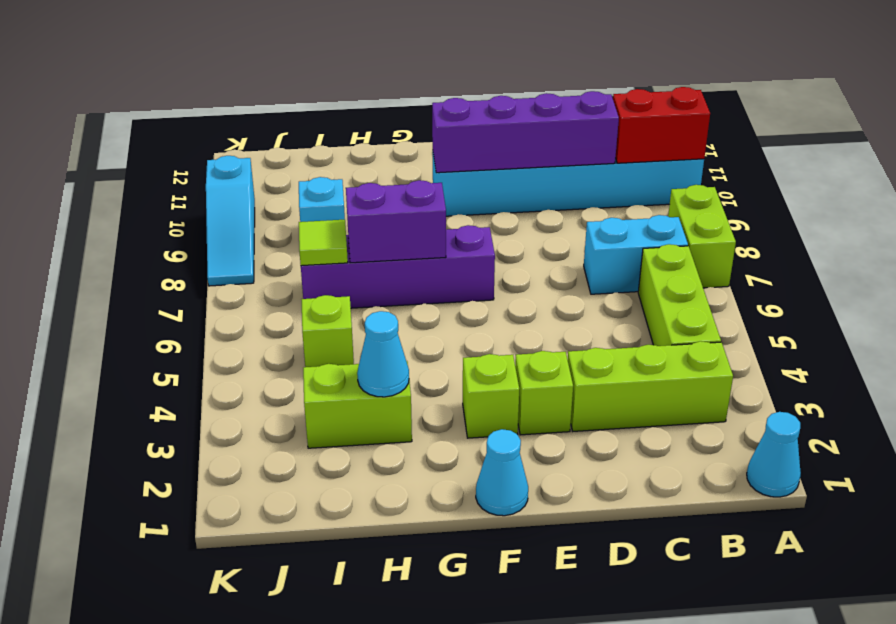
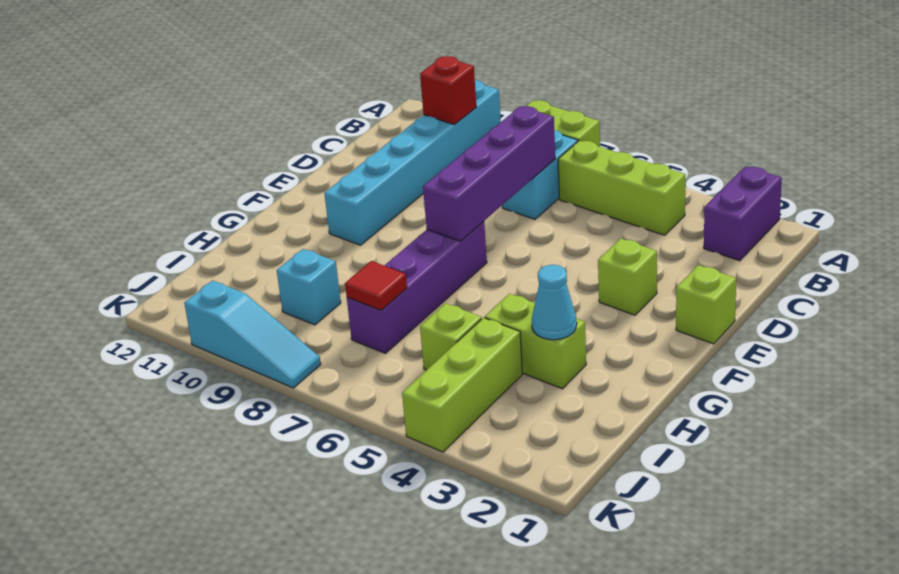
cyan cone A1 level 1 -> none
red brick A10:B10 level 2 -> red brick B10 level 2
lime brick B3:D3 level 1 -> lime brick I4:K4 level 1
purple brick C10:F10 level 2 -> purple brick C7:F7 level 2
cyan cone F1 level 1 -> none
lime brick F3 level 1 -> lime brick E1 level 1
purple brick G7:H7 level 2 -> purple brick A2:B2 level 1
lime brick H3:I3 level 1 -> lime brick H3:H4 level 1
lime tile I7 level 2 -> red tile I7 level 2

